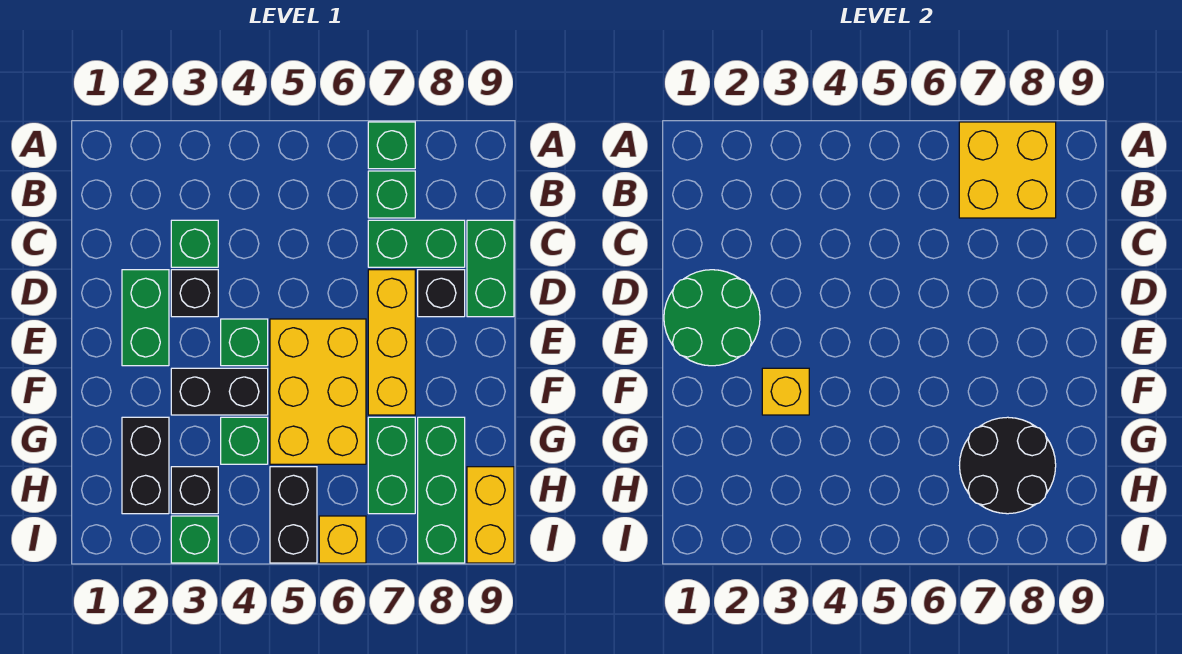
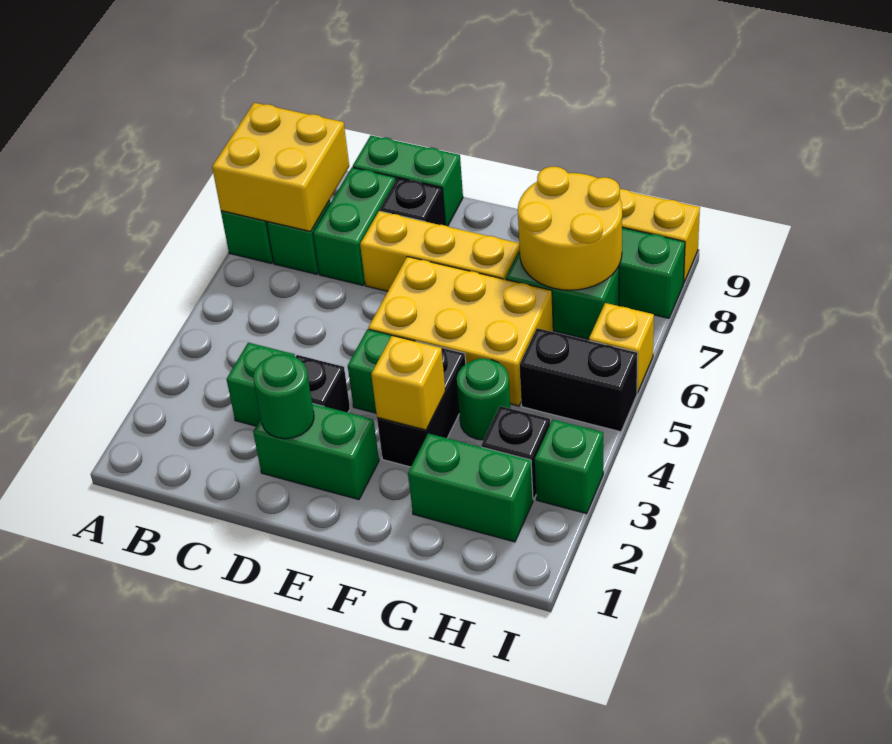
green round brick D1:E2 level 2 -> green round brick D2 level 2
black brick G2:H2 level 1 -> green brick G2:H2 level 1
green brick G4 level 1 -> green round brick G4 level 1
black round brick G7:H8 level 2 -> yellow round brick G7:H8 level 2

